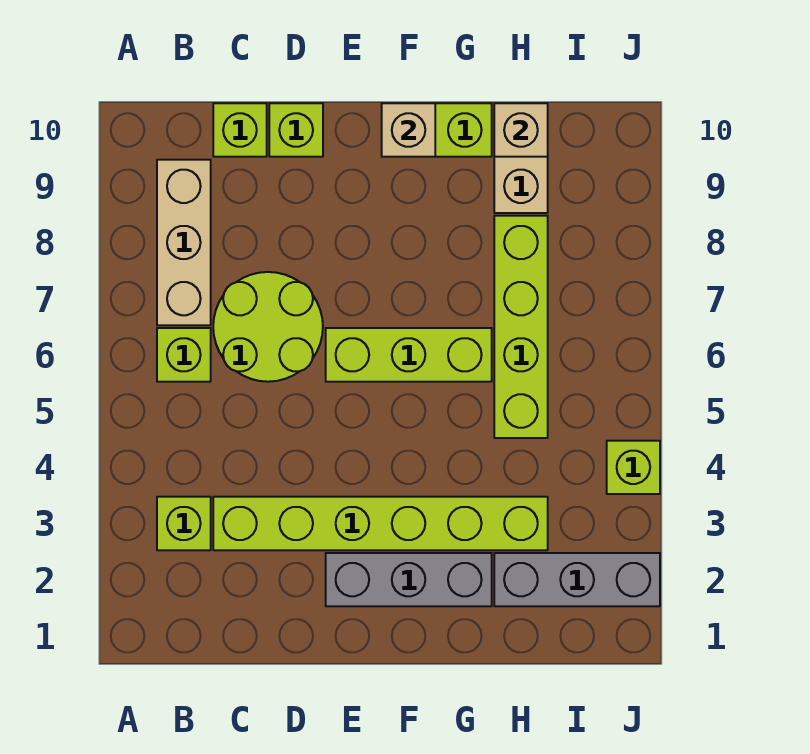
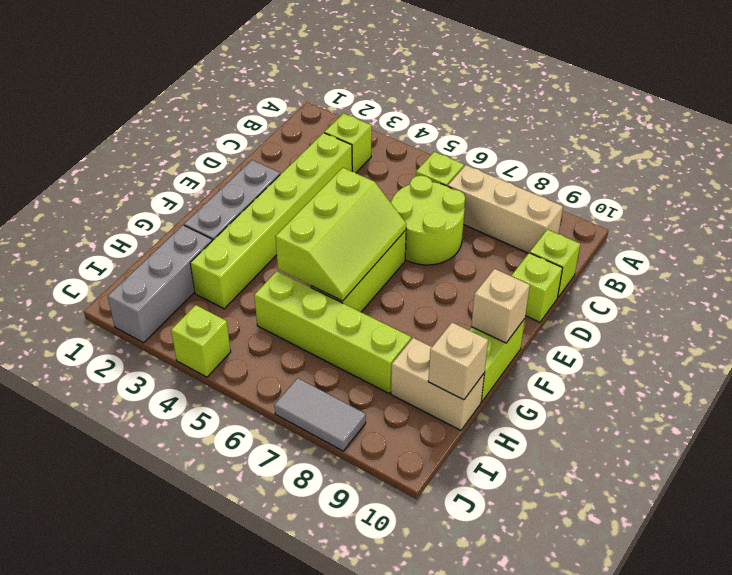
none -> lime slope E5:G6 level 2 top 5
none -> grey tile J7:J8 level 1

